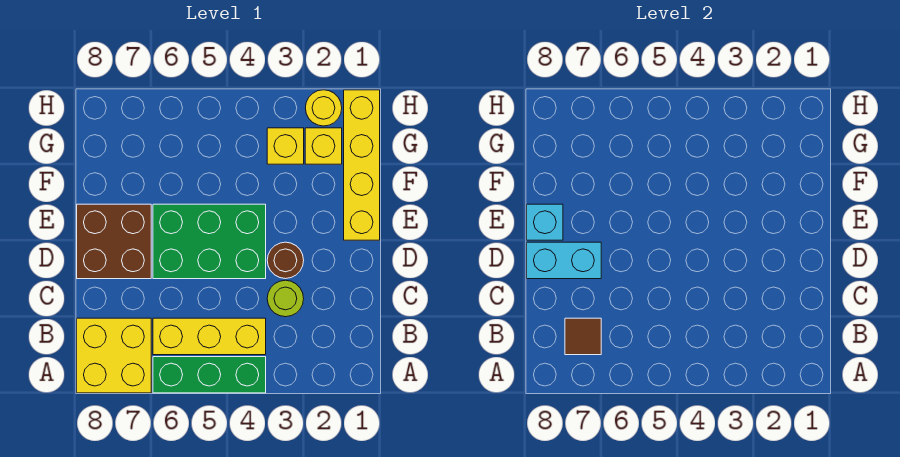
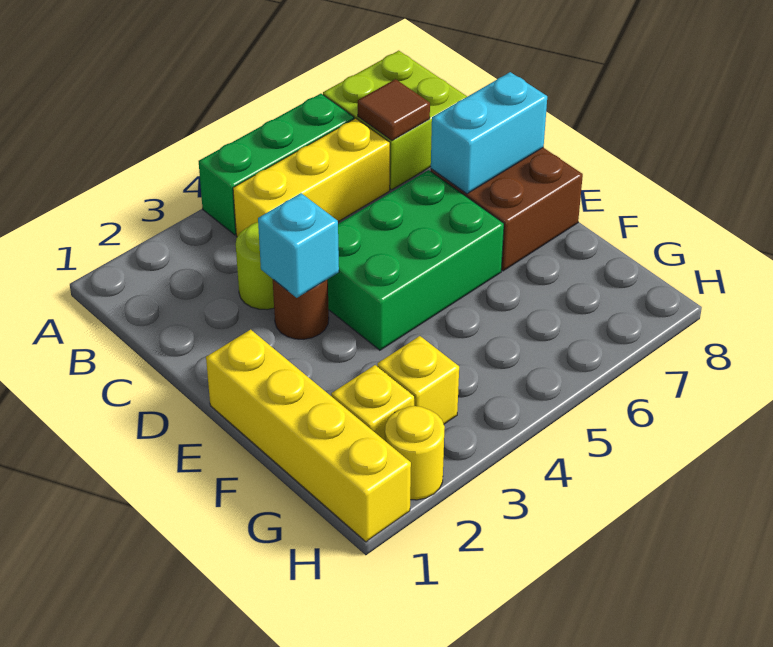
yellow brick A7:B8 level 1 -> lime brick A7:B8 level 1
cyan brick E8 level 2 -> cyan brick D3 level 2

